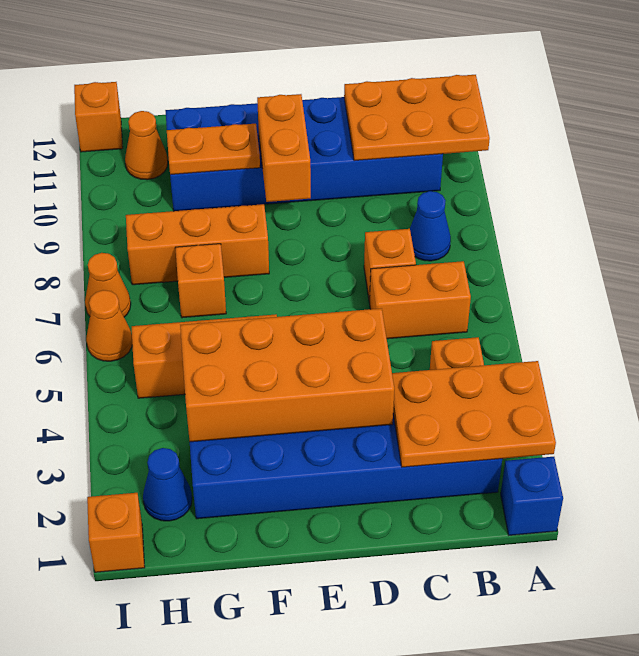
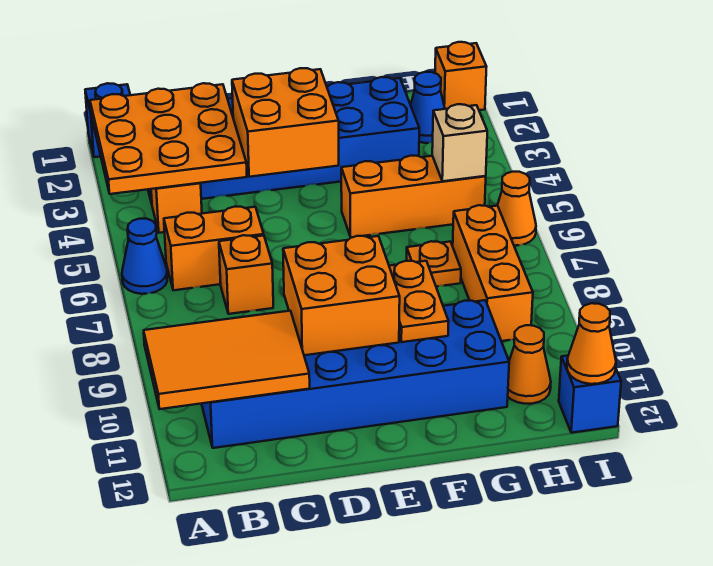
orange plate A2:C3 level 2 -> orange plate A2:C4 level 2
orange plate A10:C11 level 2 -> orange tile A10:C11 level 2
blue cone B8 level 1 -> blue cone A6 level 1
orange brick D3:G4 level 2 -> orange brick D3:E4 level 2
orange brick E9:E10 level 2 -> orange brick D9:E10 level 2
orange brick F8:H8 level 1 -> orange brick H7:H9 level 1
orange plate F10:G10 level 2 -> orange plate F9:F10 level 2
orange brick G7 level 1 -> orange plate G7 level 1
none -> tan brick H5 level 2
orange cone I7 level 1 -> orange cone I12 level 2
orange brick I12 level 1 -> blue brick I12 level 1

